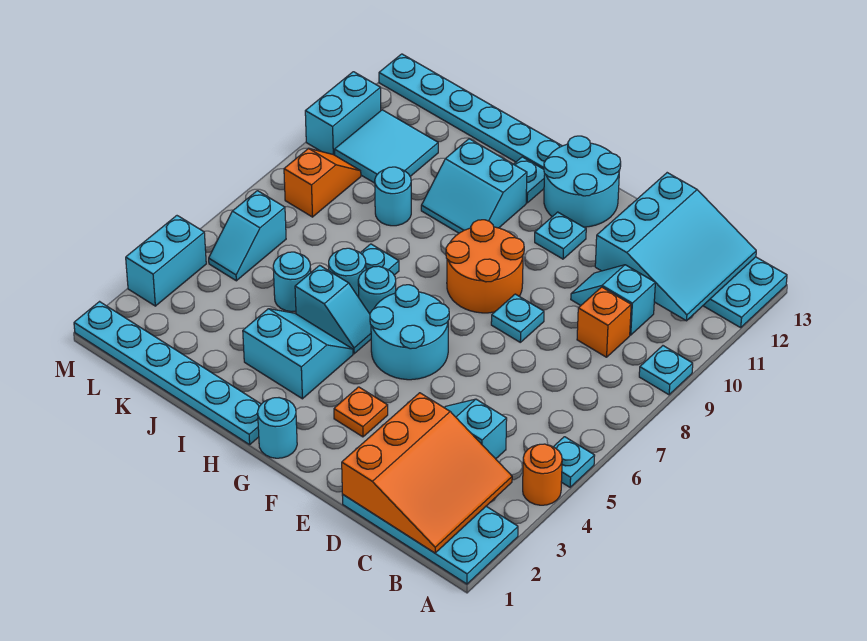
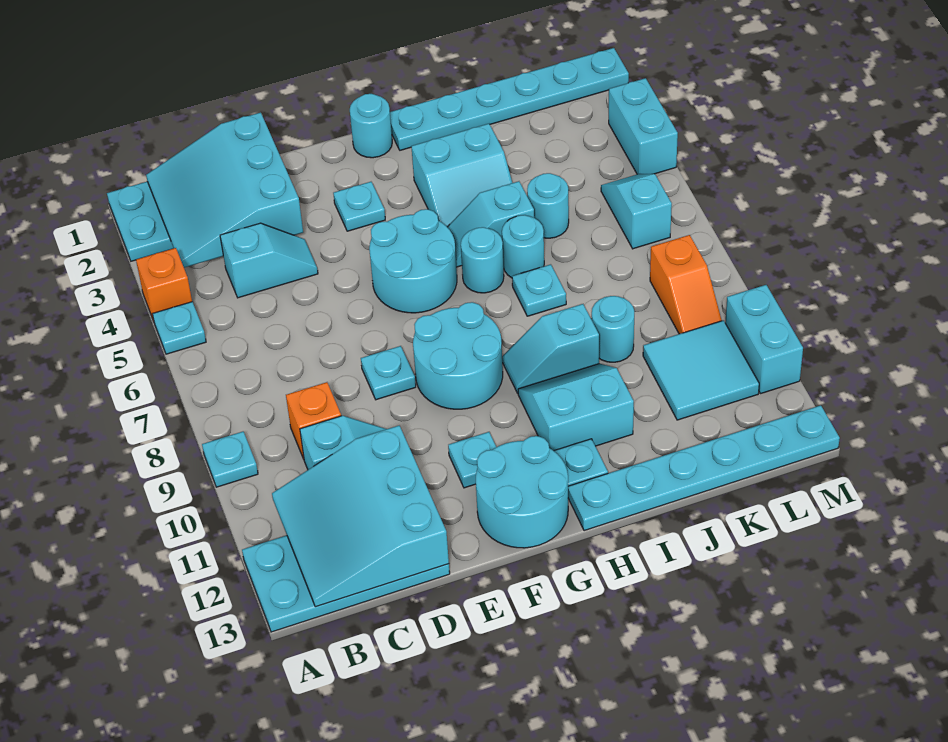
orange round brick A4 level 1 -> orange brick A4 level 1
orange slope B1:D3 level 2 top D -> cyan slope B1:D3 level 2 top D
orange plate F3 level 1 -> cyan plate F3 level 1
orange round brick F8:G9 level 1 -> cyan round brick F8:G9 level 1
none -> cyan slope H9:I9 level 1 top I

